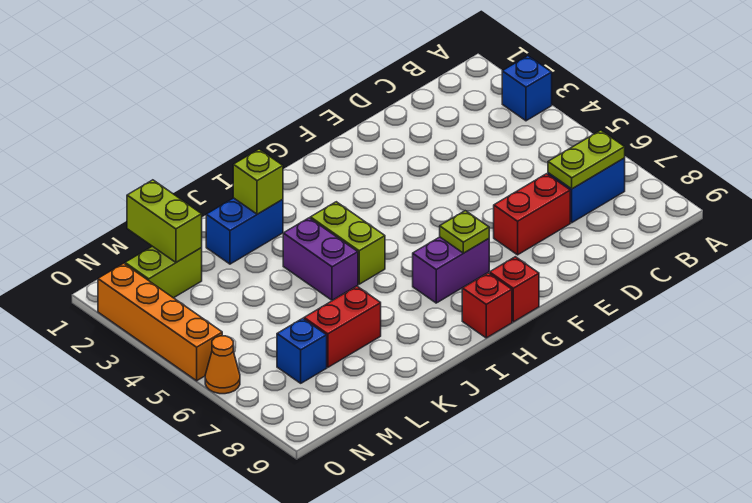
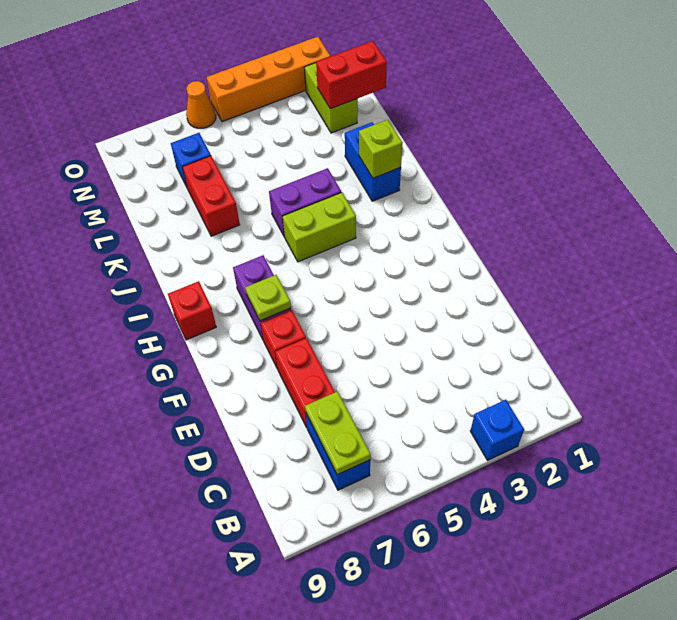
red brick G9 level 1 -> red brick F7 level 1
lime brick M1:M2 level 2 -> red brick M1:M2 level 2

